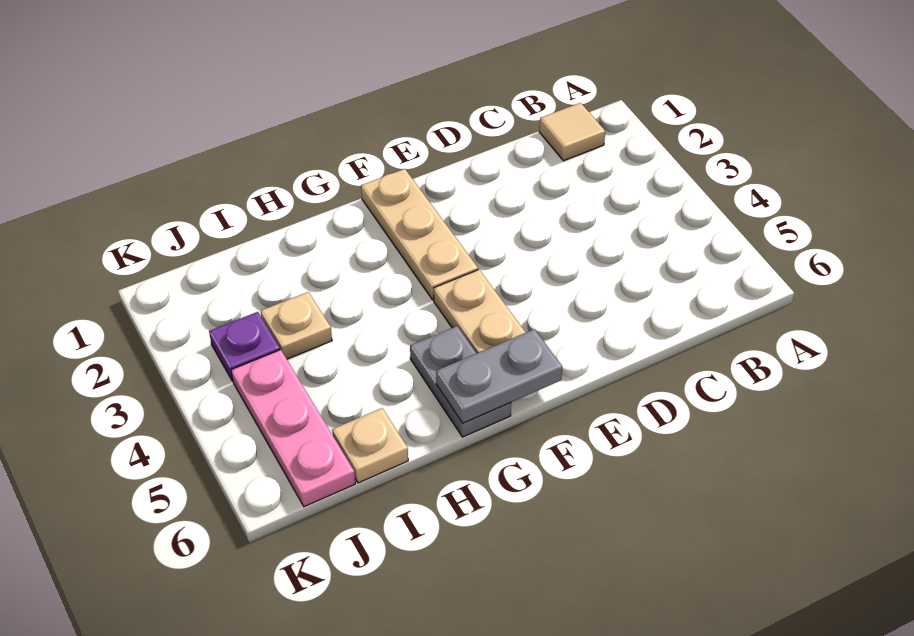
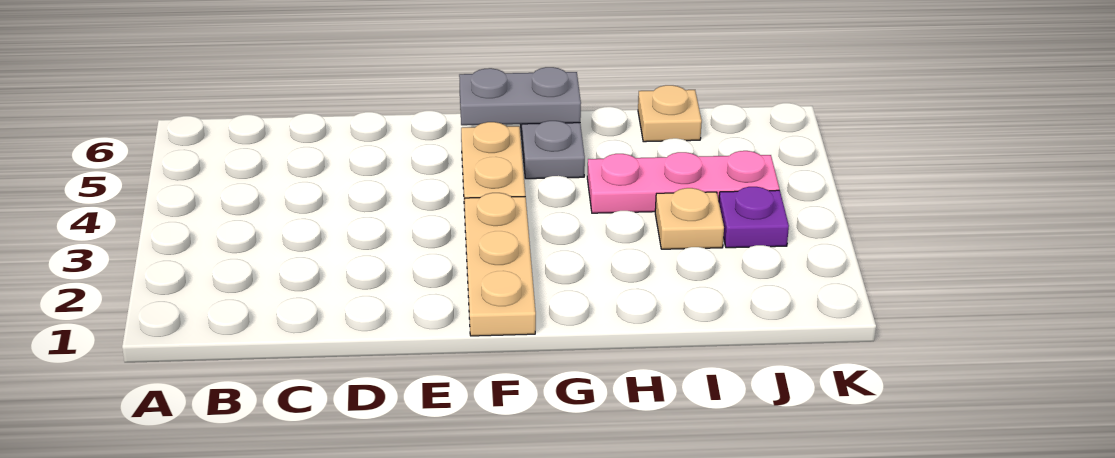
tan tile B1 level 1 -> none
pink plate J4:J6 level 1 -> pink plate H4:J4 level 1

